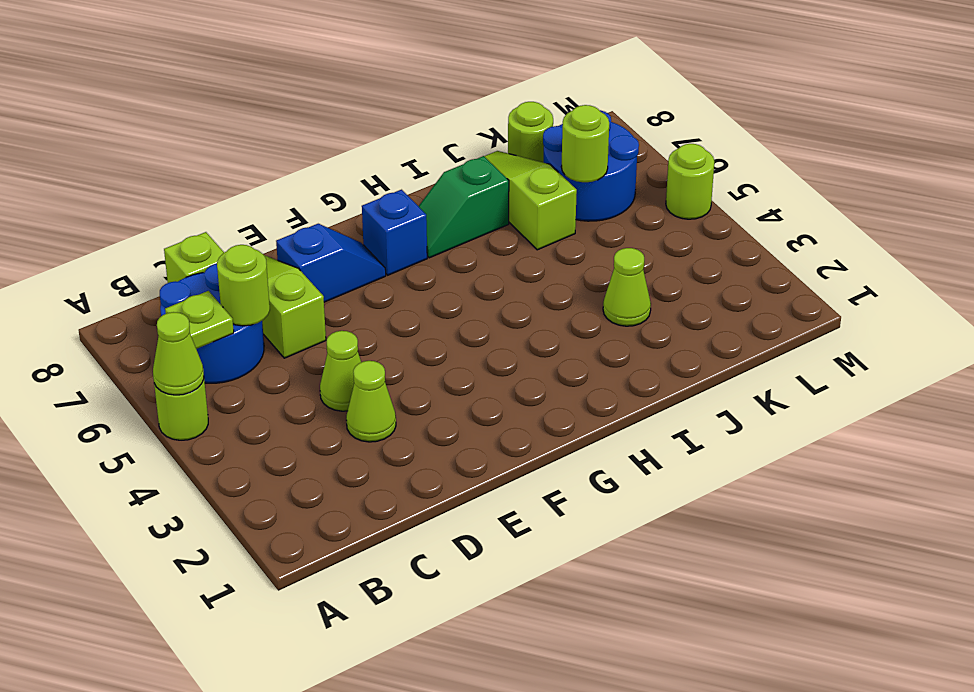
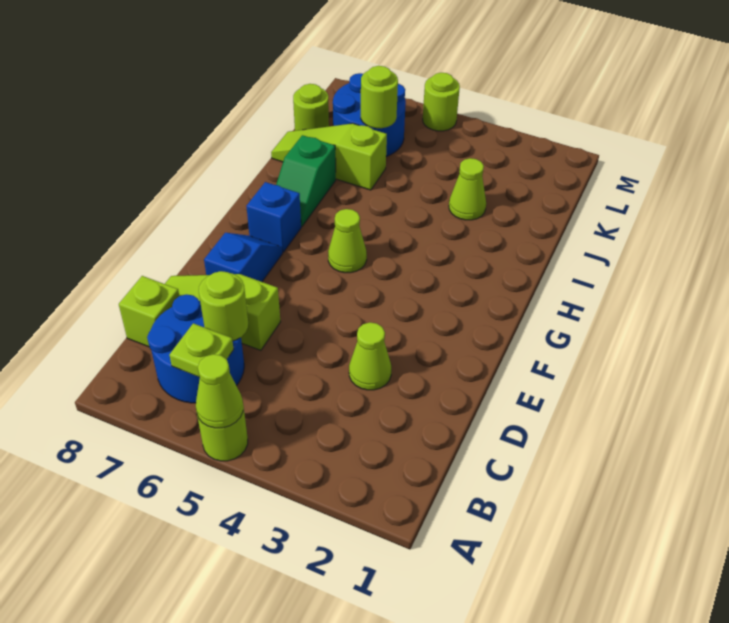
lime cone D4 level 1 -> lime cone G5 level 1

